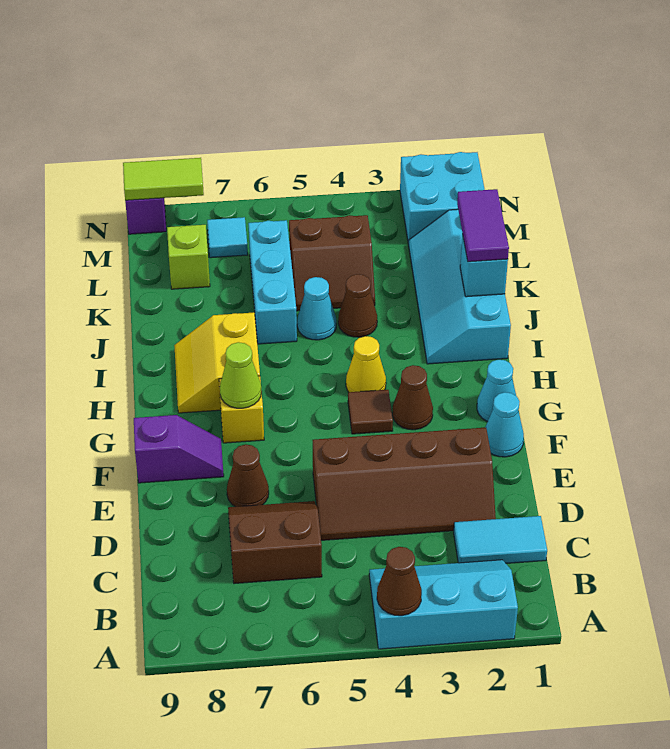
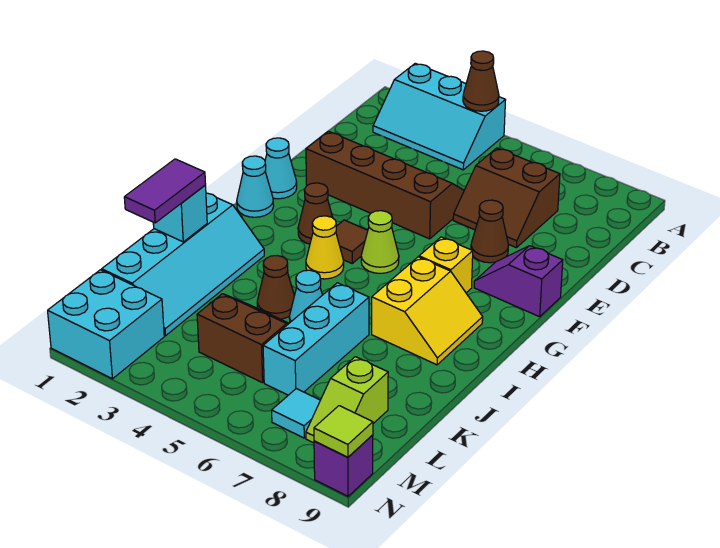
cyan tile C1:C2 level 1 -> none
lime cone G7 level 2 -> lime cone G5 level 1
lime tile N8:N9 level 2 -> lime tile N9 level 2

